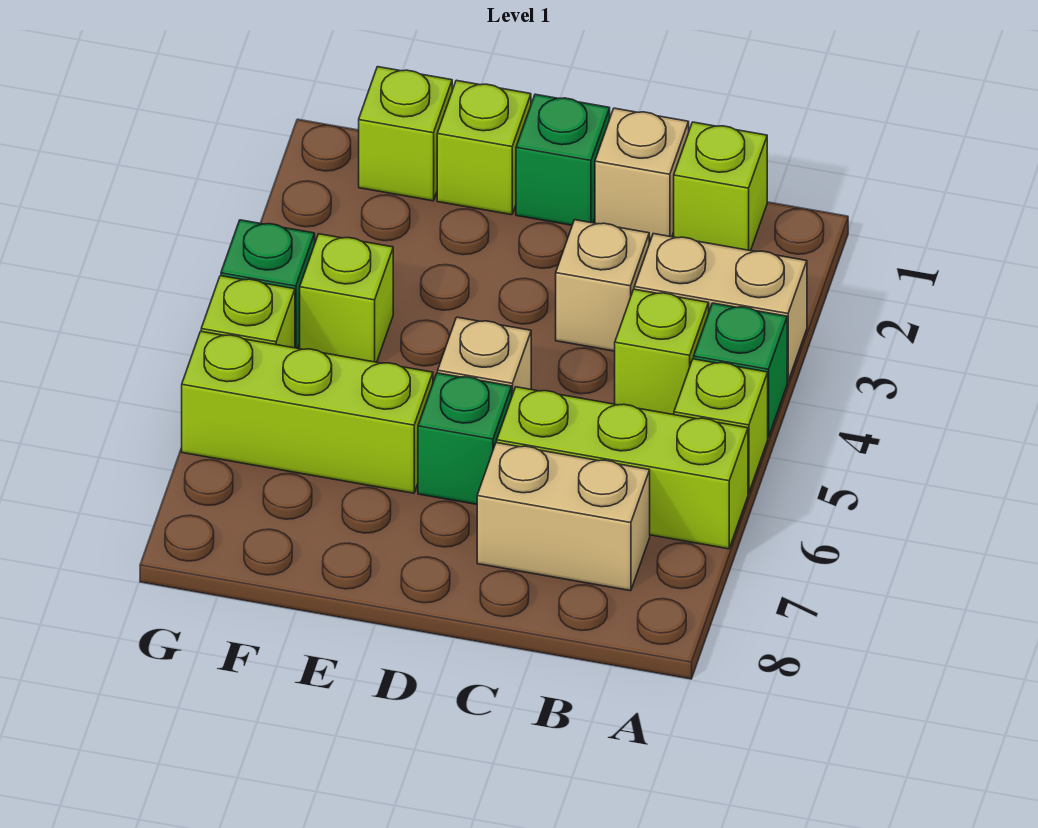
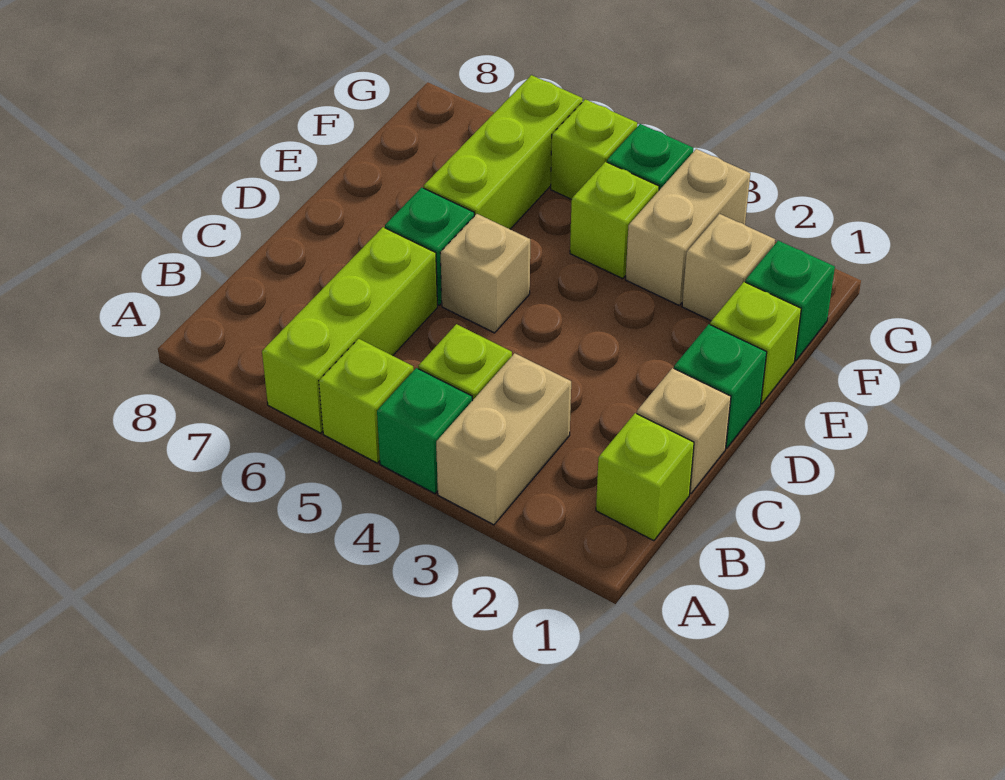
tan brick B7:C7 level 1 -> tan brick F3:G3 level 1
tan brick C3 level 1 -> tan brick F2 level 1
lime brick F1 level 1 -> green brick F1 level 1

